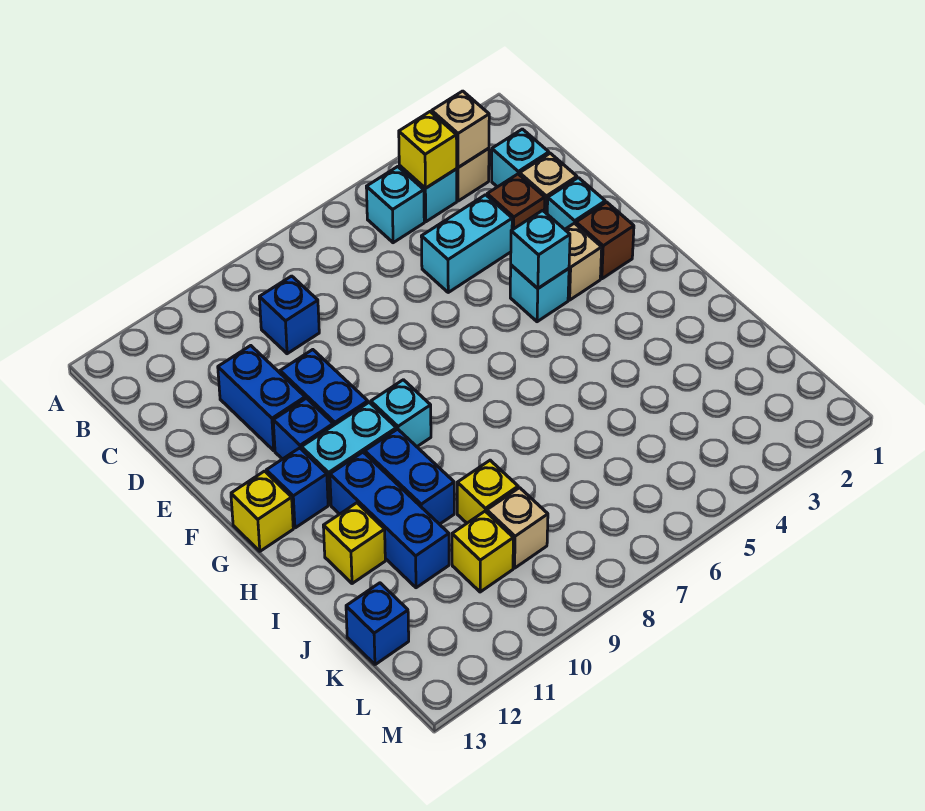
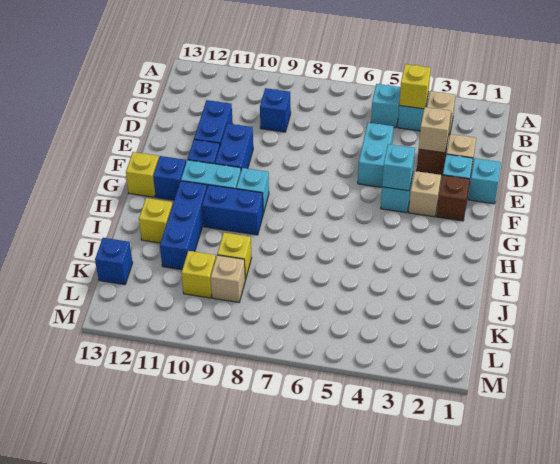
tan brick B3 level 2 -> tan brick D3 level 2
cyan brick C2 level 1 -> cyan brick E1 level 1
cyan brick D4:D5 level 1 -> cyan brick D5:E5 level 1
blue brick H10:I10 level 1 -> blue brick H9:H10 level 1

